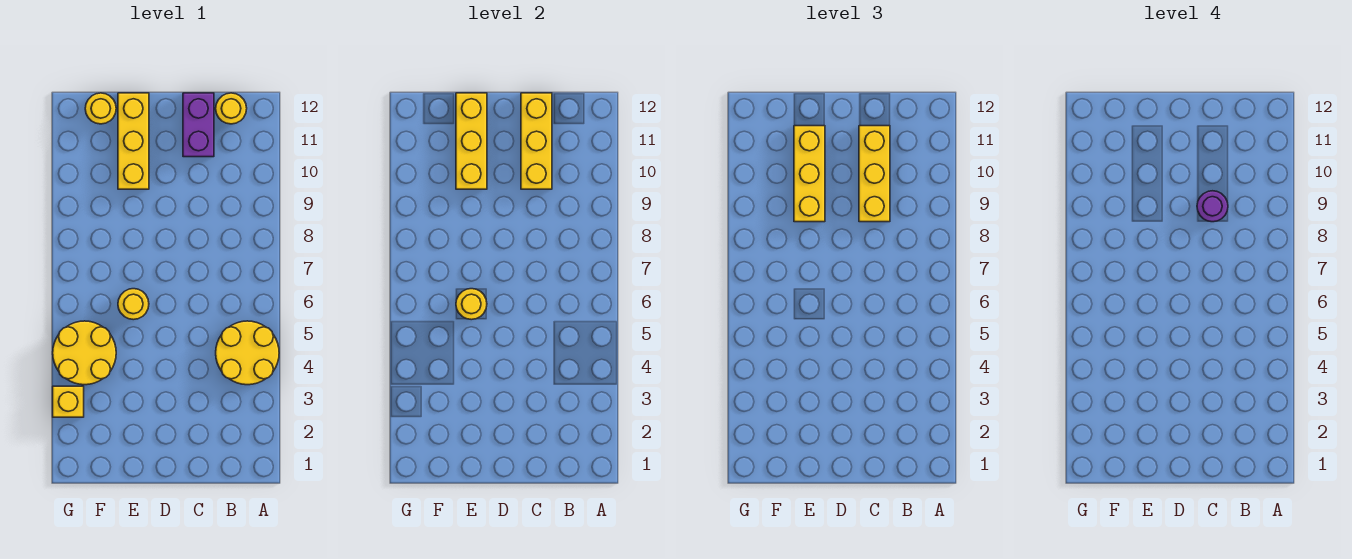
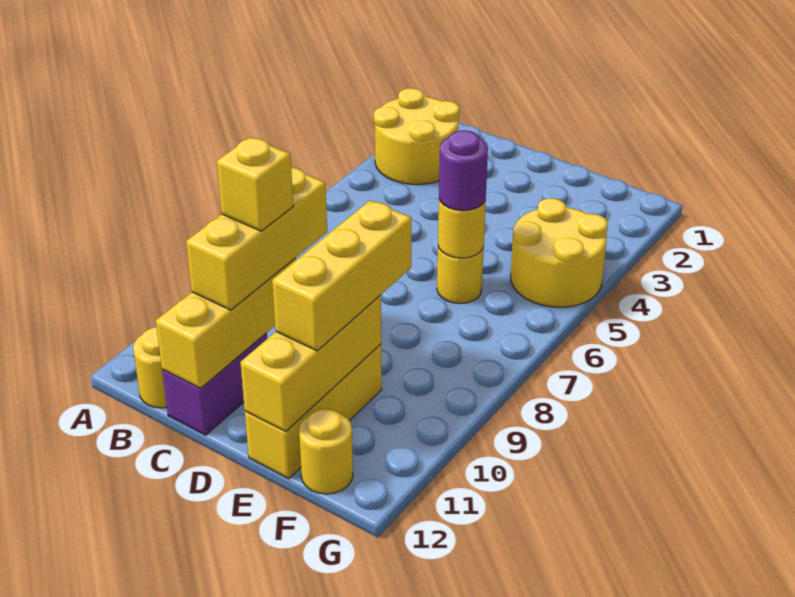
yellow round brick A4:B5 level 1 -> yellow round brick A2:B3 level 1
purple round brick C9 level 4 -> purple round brick E6 level 3
yellow brick G3 level 1 -> yellow brick C10 level 4

